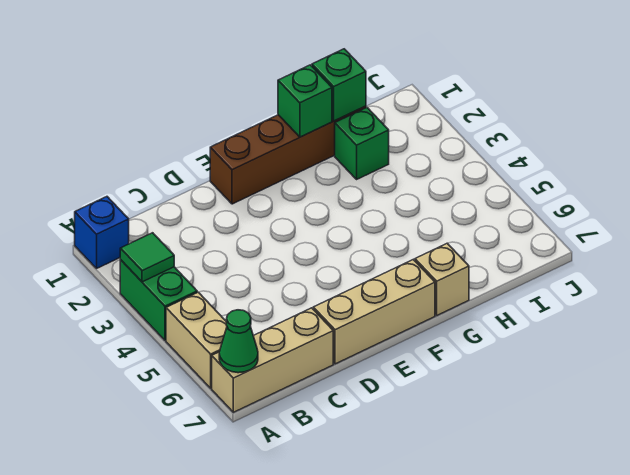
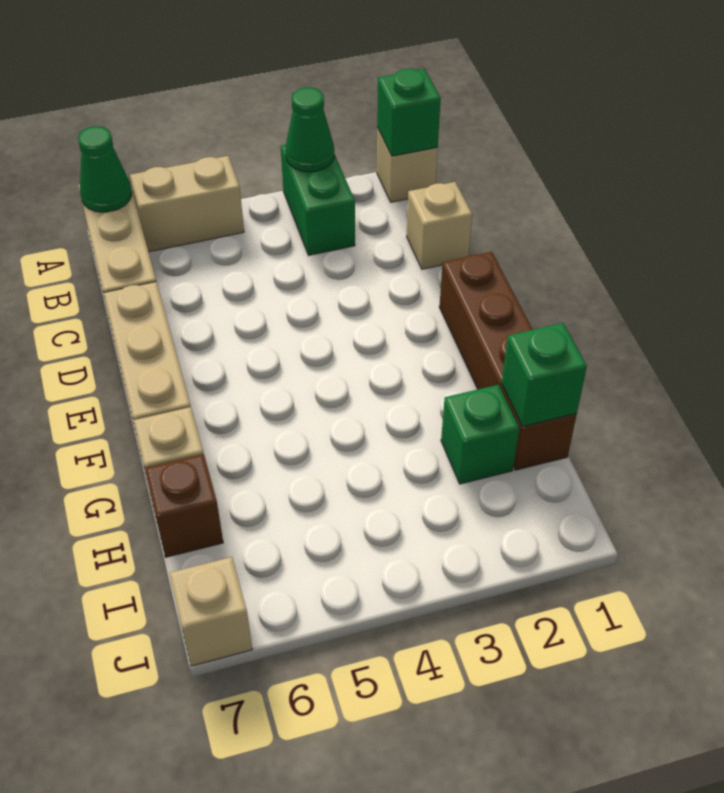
blue brick A1 level 1 -> tan brick A1 level 1
green brick A3:A4 level 1 -> green brick A3:B3 level 1
green tile A3 level 2 -> green cone A3 level 2
none -> tan brick C1 level 1
green brick G1 level 2 -> green brick A1 level 2
none -> brown brick H7 level 1
none -> tan brick J7 level 1

